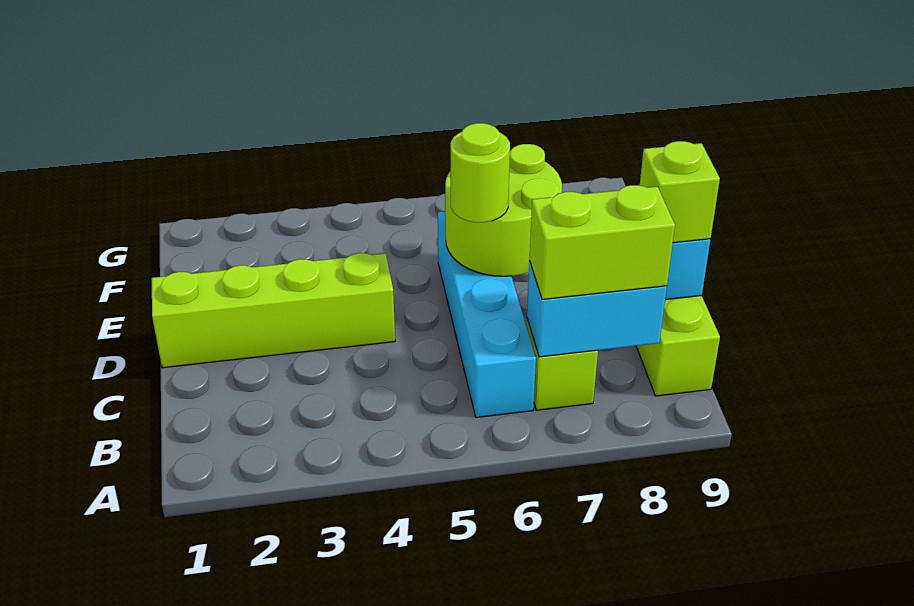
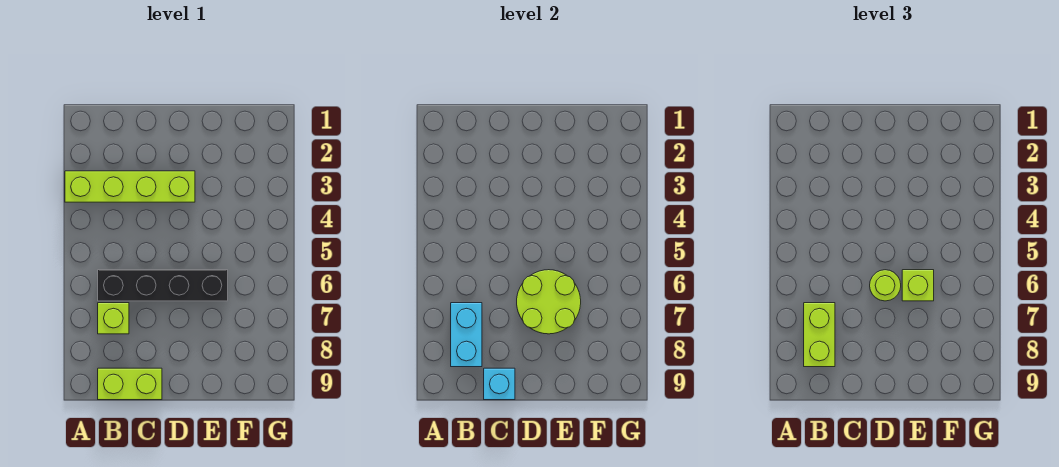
cyan brick B6:E6 level 1 -> black brick B6:E6 level 1
lime brick C9 level 3 -> lime brick E6 level 3
lime brick D1:D4 level 1 -> lime brick A3:D3 level 1

